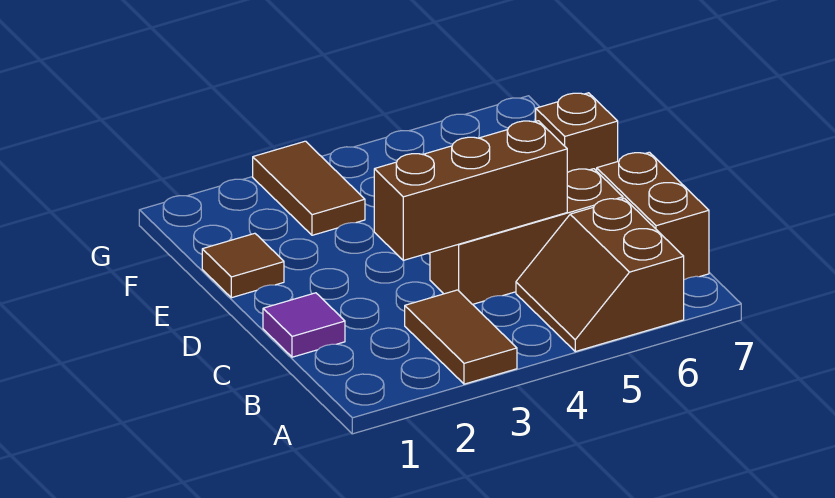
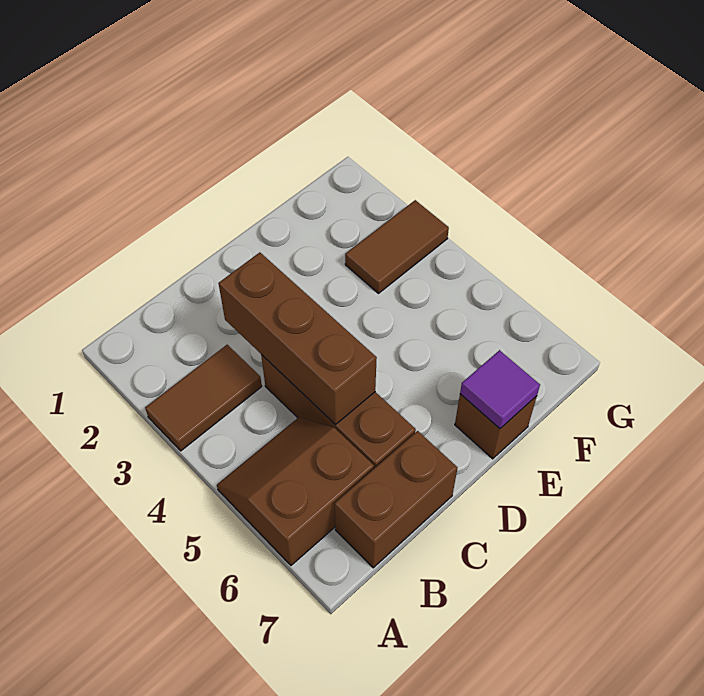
purple tile C1 level 1 -> purple tile E7 level 2
brown tile E1 level 1 -> none

